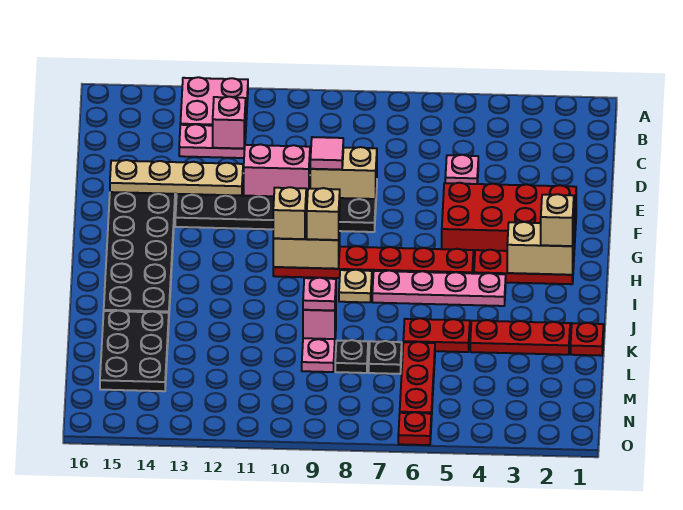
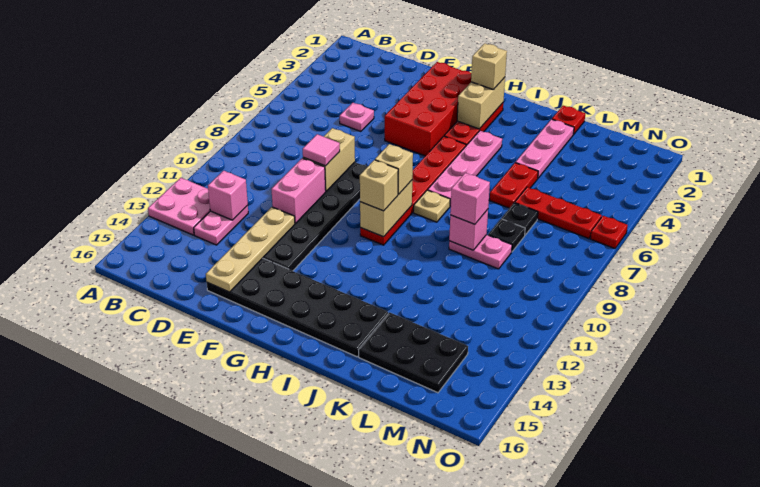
red plate K2:K4 level 1 -> pink plate K2:K4 level 1
pink plate K9 level 3 -> pink brick K9 level 3

